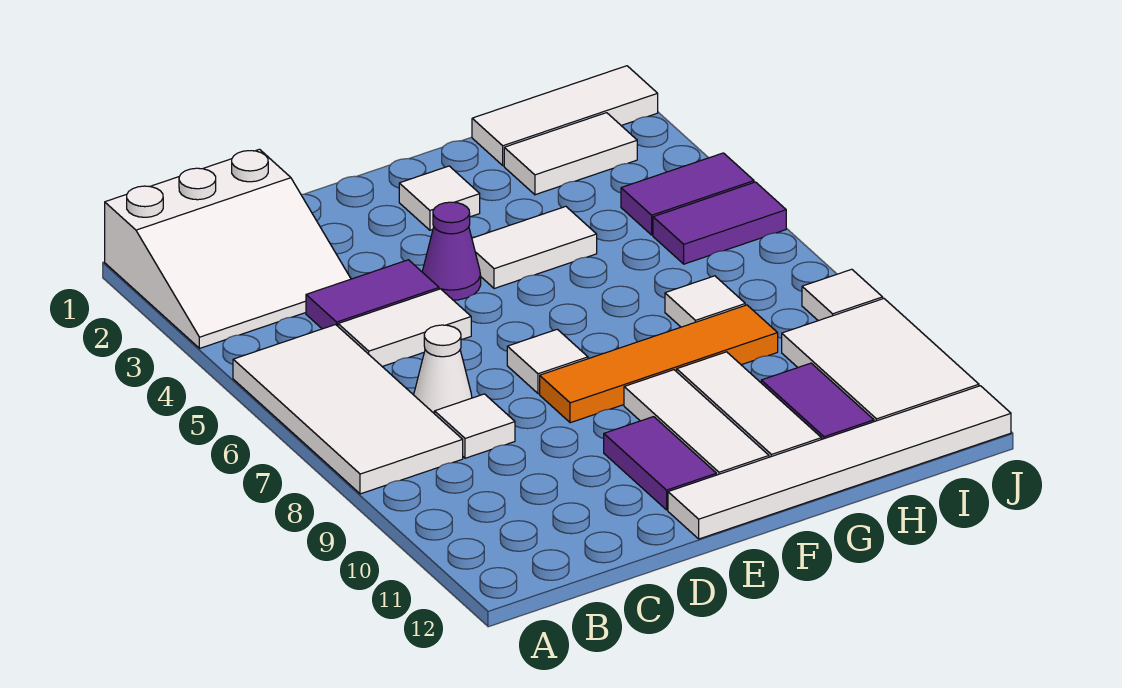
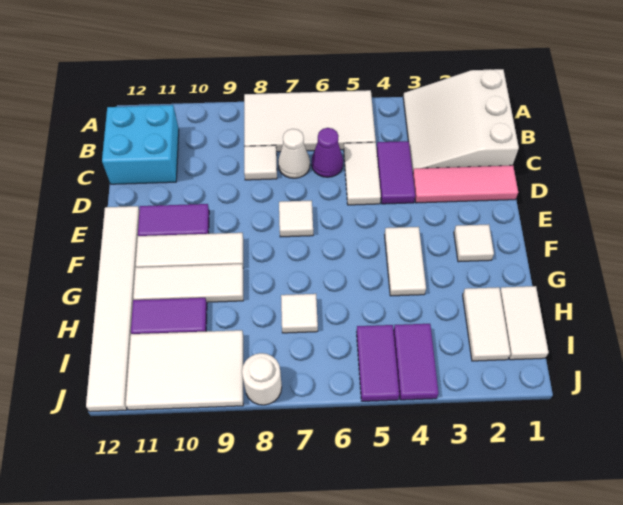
none -> cyan brick B11:C12 level 1
none -> pink tile D1:D3 level 1
purple cone E4 level 1 -> purple cone C6 level 1
orange tile E8:H8 level 1 -> none
white tile H1:J1 level 1 -> white tile H1:I1 level 1
white tile J8 level 1 -> white round brick J8 level 1

